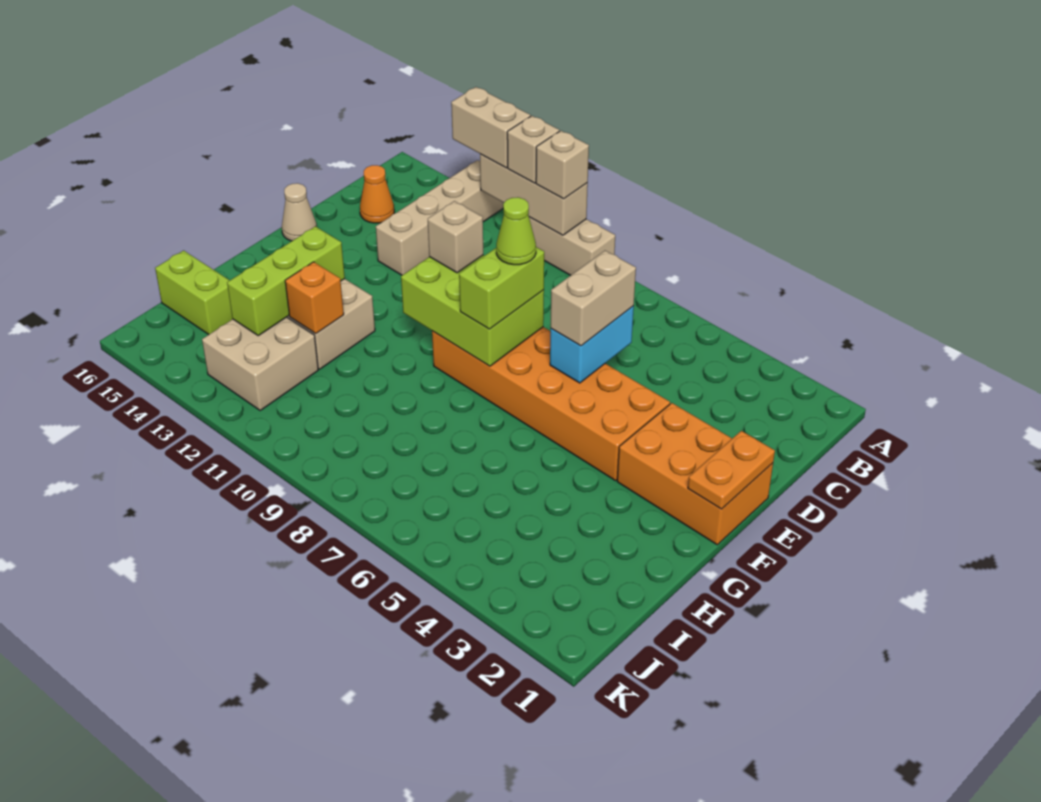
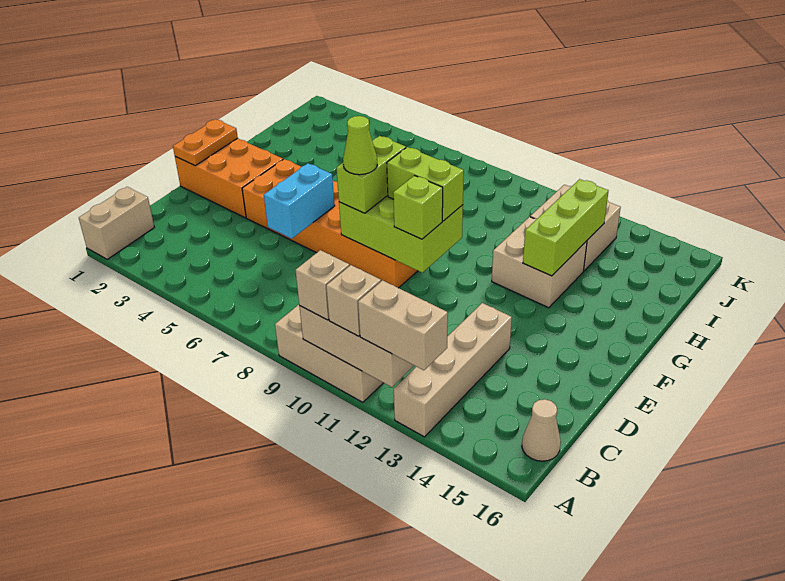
orange cone C15 level 1 -> none
tan brick D6:E6 level 3 -> tan brick A1:B1 level 1
tan brick E10 level 3 -> lime brick E10 level 3
tan cone E16 level 1 -> tan cone B16 level 1
orange brick H12 level 2 -> none
lime brick I15:I16 level 1 -> lime brick F9:F10 level 3

